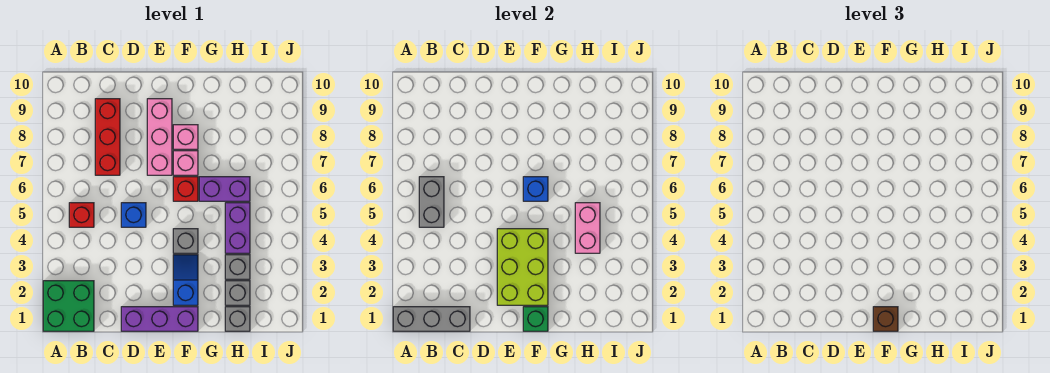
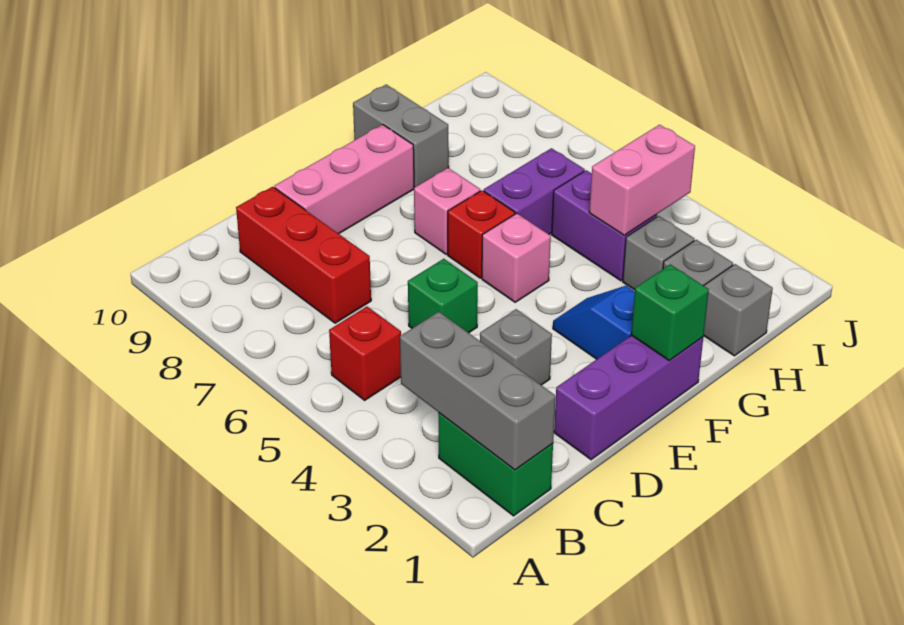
green brick A1:B2 level 1 -> green brick B1:B2 level 1
grey brick A1:C1 level 2 -> grey brick B1:B3 level 2
grey brick B5:B6 level 2 -> grey brick G9:G10 level 1
blue brick D5 level 1 -> green brick D5 level 1
lime brick E2:F4 level 2 -> none
pink brick E7:E9 level 1 -> pink brick D9:F9 level 1
brown brick F1 level 3 -> none
grey brick F4 level 1 -> grey brick D3 level 1
blue brick F6 level 2 -> none
pink brick F8 level 1 -> pink brick F5 level 1
pink brick H4:H5 level 2 -> pink brick H4:I4 level 2

